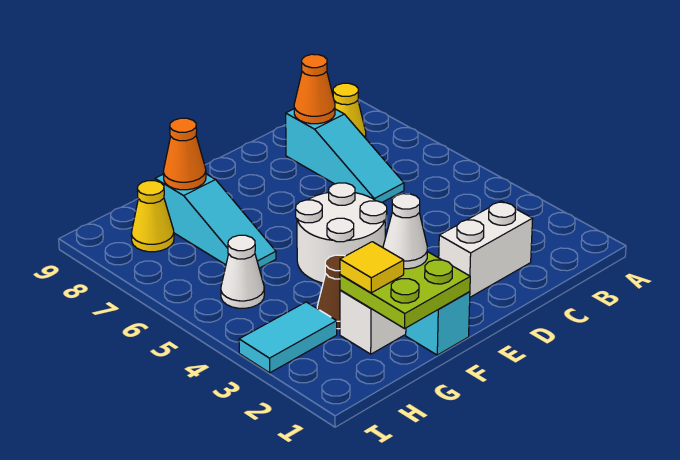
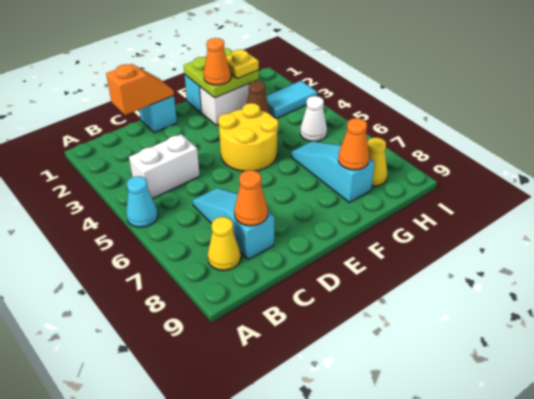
none -> cyan cone A5 level 1
none -> orange slope C1:D1 level 2 top C
white brick C2:D2 level 1 -> white brick B4:C4 level 1
none -> cyan brick D1 level 1
white round brick E4:F5 level 1 -> yellow round brick E4:F5 level 1
white cone F2 level 3 -> orange cone F2 level 3
yellow tile G2 level 3 -> yellow plate G2 level 3

